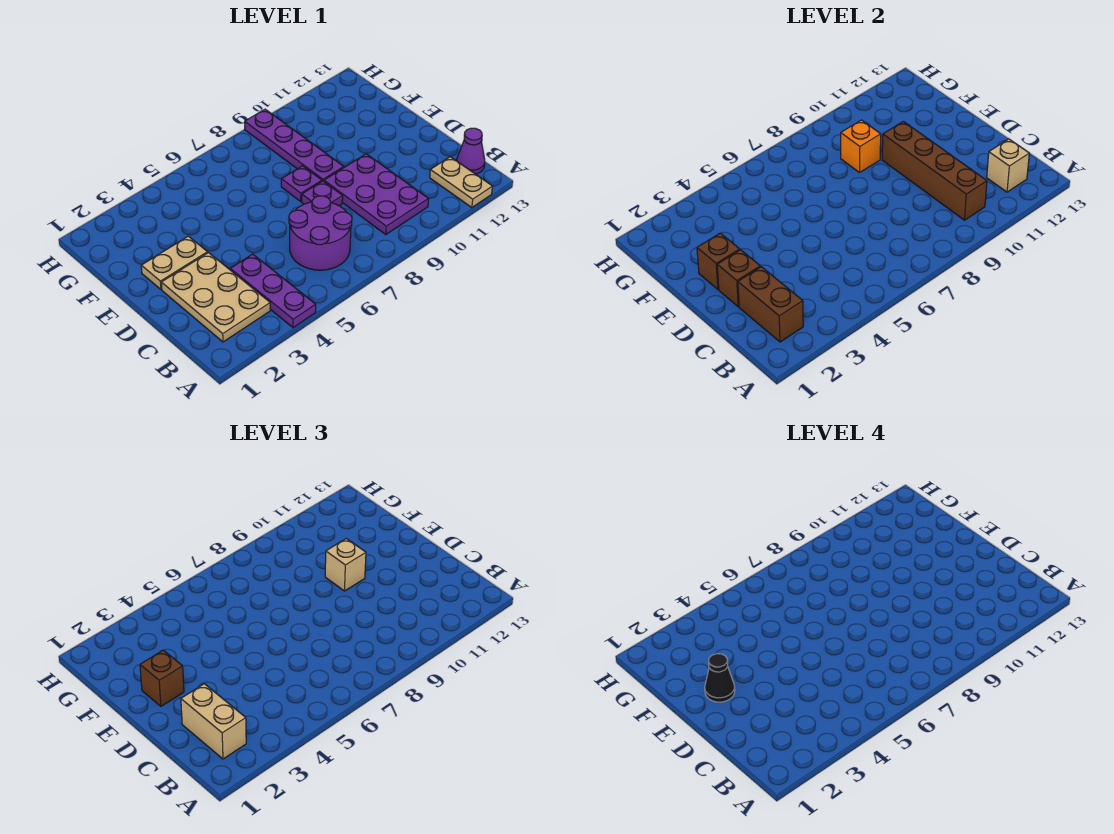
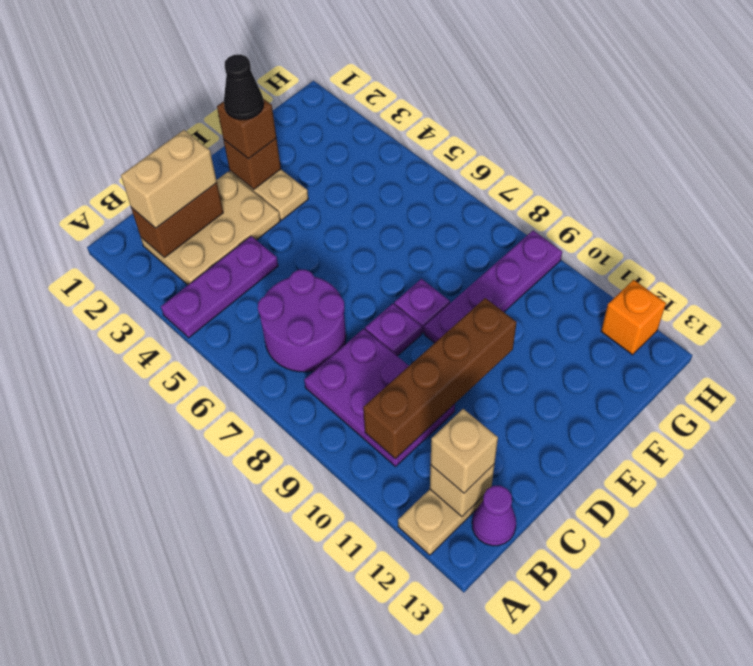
purple plate B9:D10 level 1 -> purple plate B8:C10 level 1
brown brick D2 level 2 -> none
tan brick E10 level 3 -> tan brick B12 level 3
orange brick F9 level 2 -> orange brick H12 level 1

